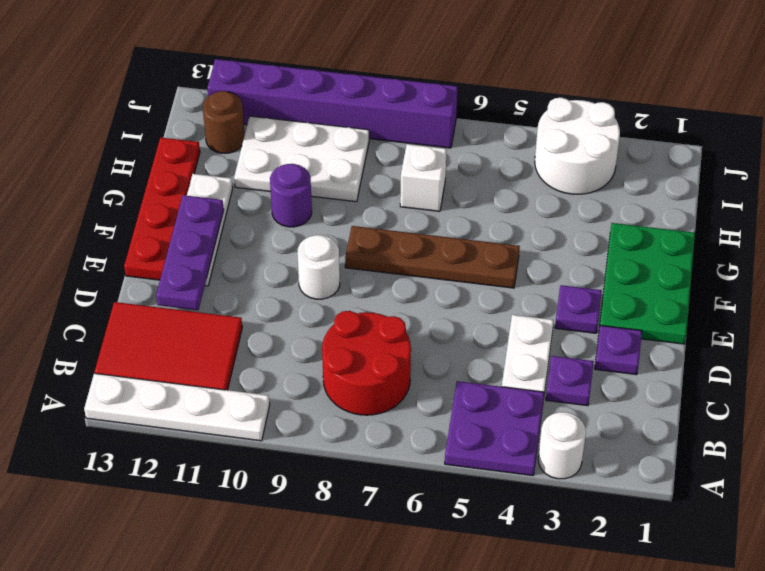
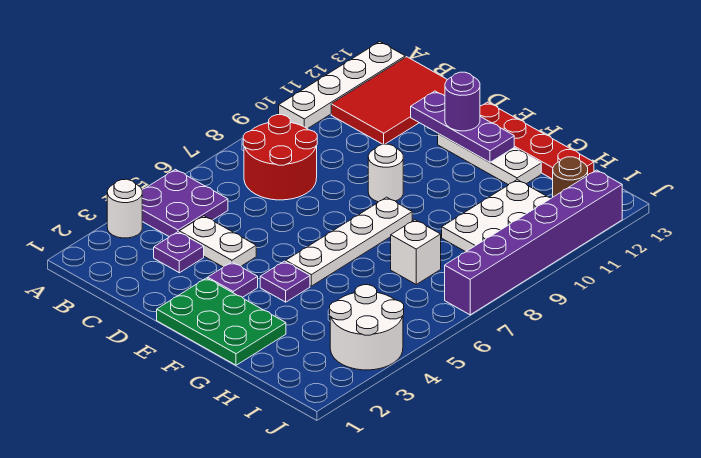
purple plate D2 level 1 -> purple plate F4 level 1
brown plate F5:F8 level 1 -> white plate F5:F8 level 1
purple round brick G10 level 1 -> purple round brick E12 level 3

